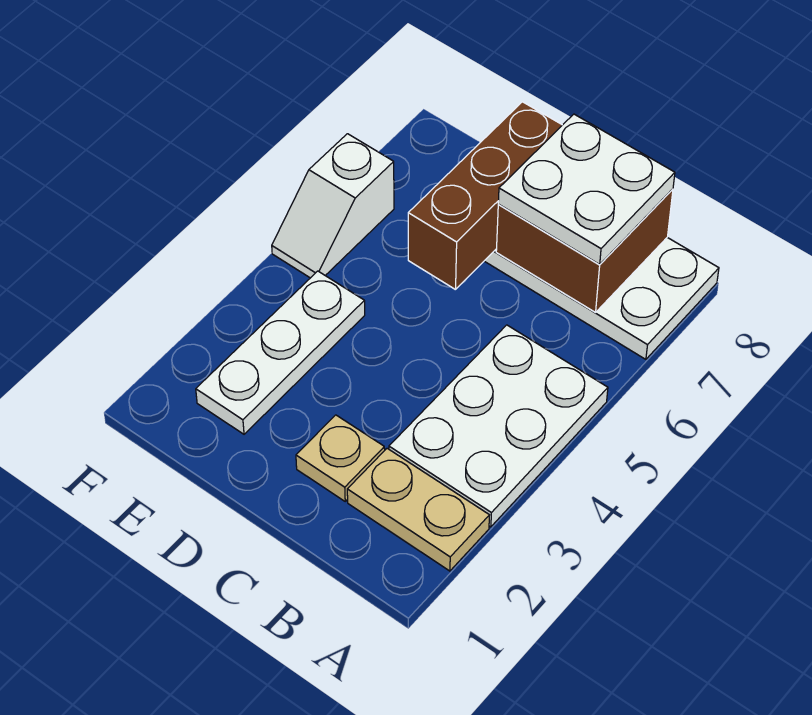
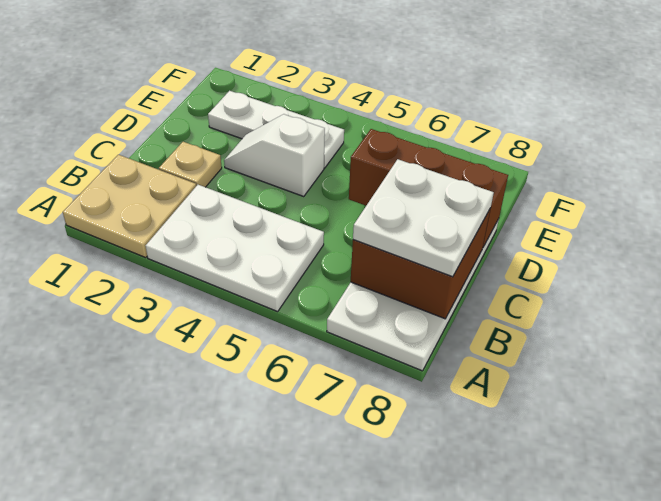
tan plate A2:B2 level 1 -> tan plate A1:B2 level 1
white slope F5:F6 level 1 top 6 -> white slope D3:D4 level 1 top 4

